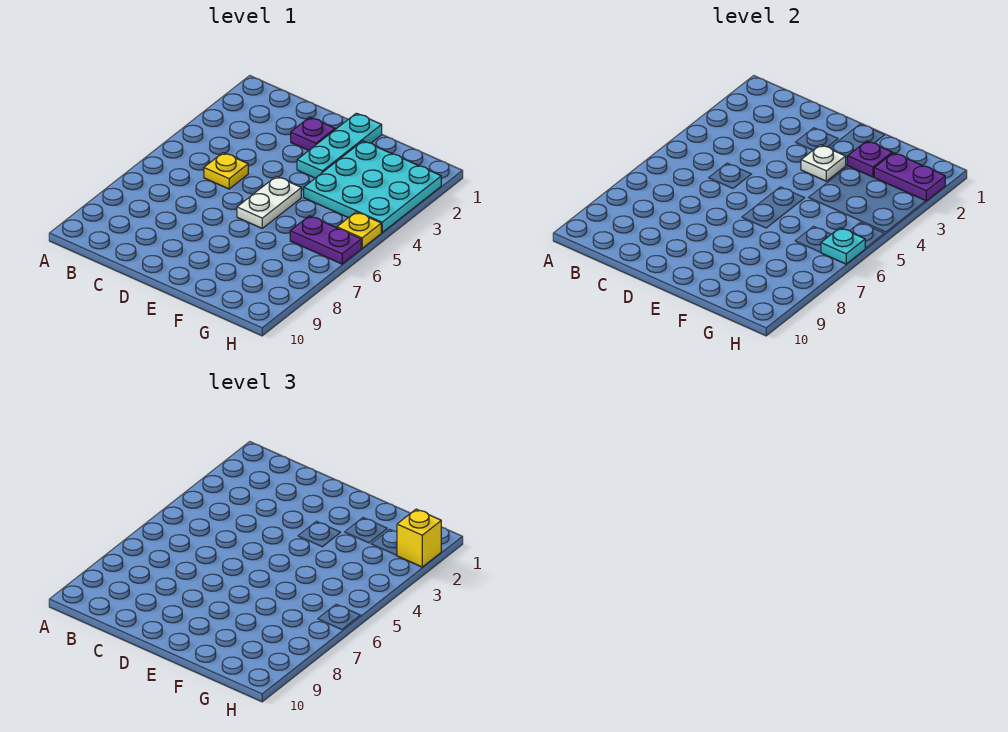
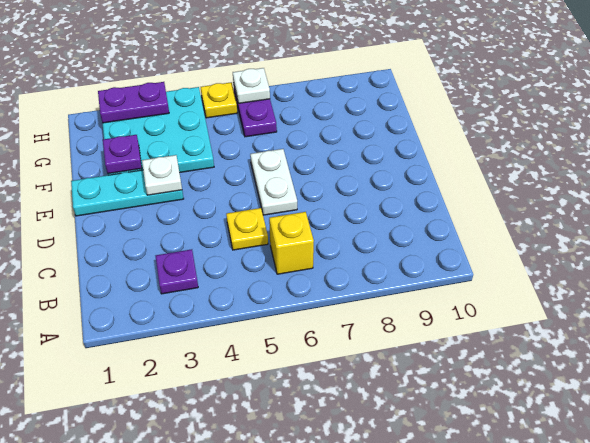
purple plate D2 level 1 -> purple plate B3 level 1
white plate E5:E6 level 1 -> white plate D6:E6 level 1
purple plate G2:H2 level 2 -> purple plate H2:H3 level 2
yellow brick H2 level 3 -> yellow brick B6 level 1
cyan plate H6 level 2 -> white plate H6 level 2

